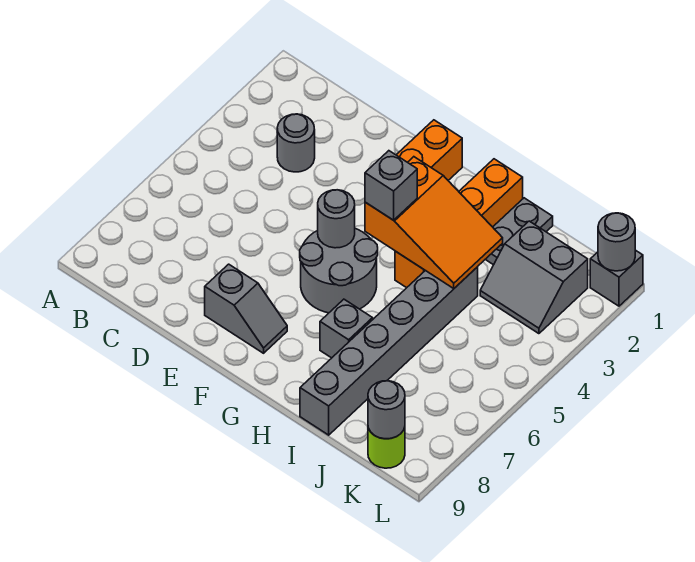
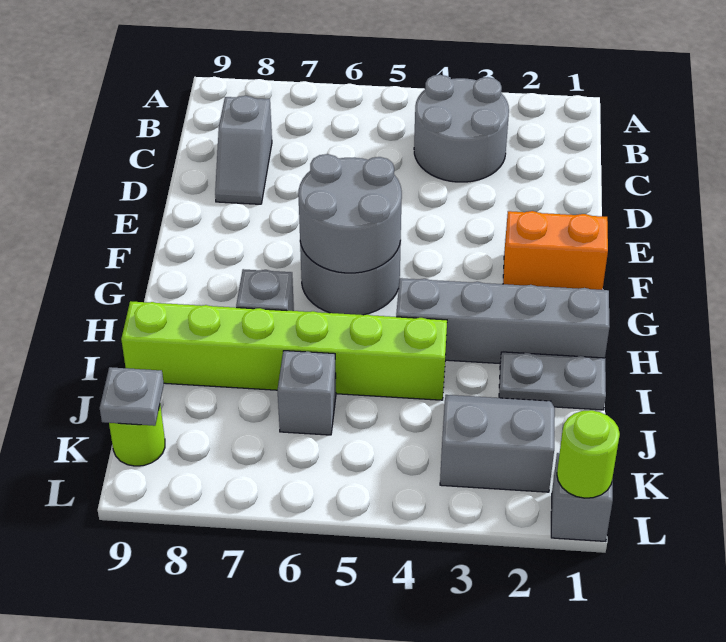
grey round brick C3 level 1 -> grey round brick B3:C4 level 1
grey slope E8:F8 level 1 top E -> grey slope C8:D8 level 1 top C
grey round brick F5 level 2 -> grey round brick F5:G6 level 2
orange slope G3:I4 level 2 top G -> none
grey brick G4 level 3 -> grey brick J6 level 1
orange brick H1:H4 level 1 -> grey brick H1:H4 level 1
grey brick I4:I9 level 1 -> lime brick I4:I9 level 1
grey slope J2:K3 level 1 top 2 -> grey slope J2:K3 level 1 top K
grey round brick K9 level 2 -> grey plate K9 level 2
grey round brick L1 level 2 -> lime round brick L1 level 2

